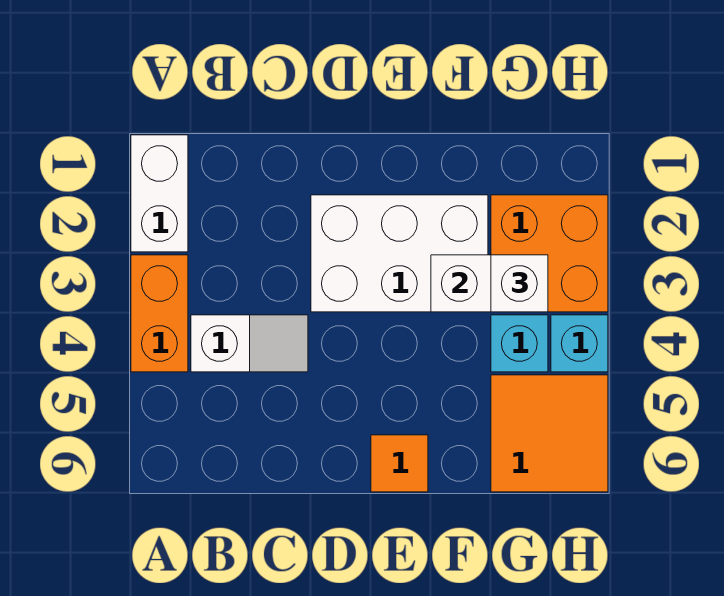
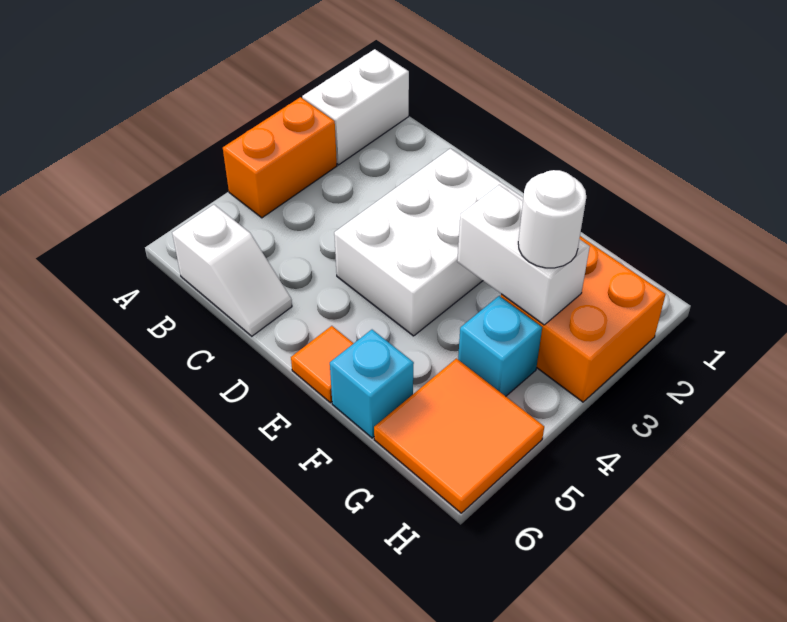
white slope B4:C4 level 1 top B -> white slope B6:C6 level 1 top B
white brick D2:F3 level 1 -> white brick D2:E4 level 1
white brick G3 level 3 -> white round brick G3 level 3
cyan brick H4 level 1 -> cyan brick F6 level 1

